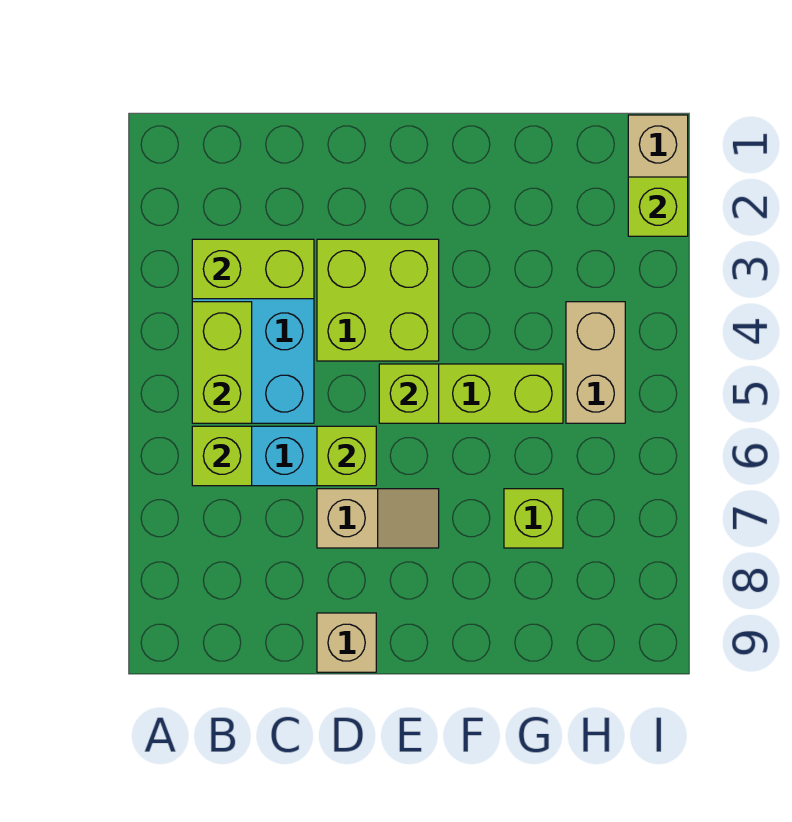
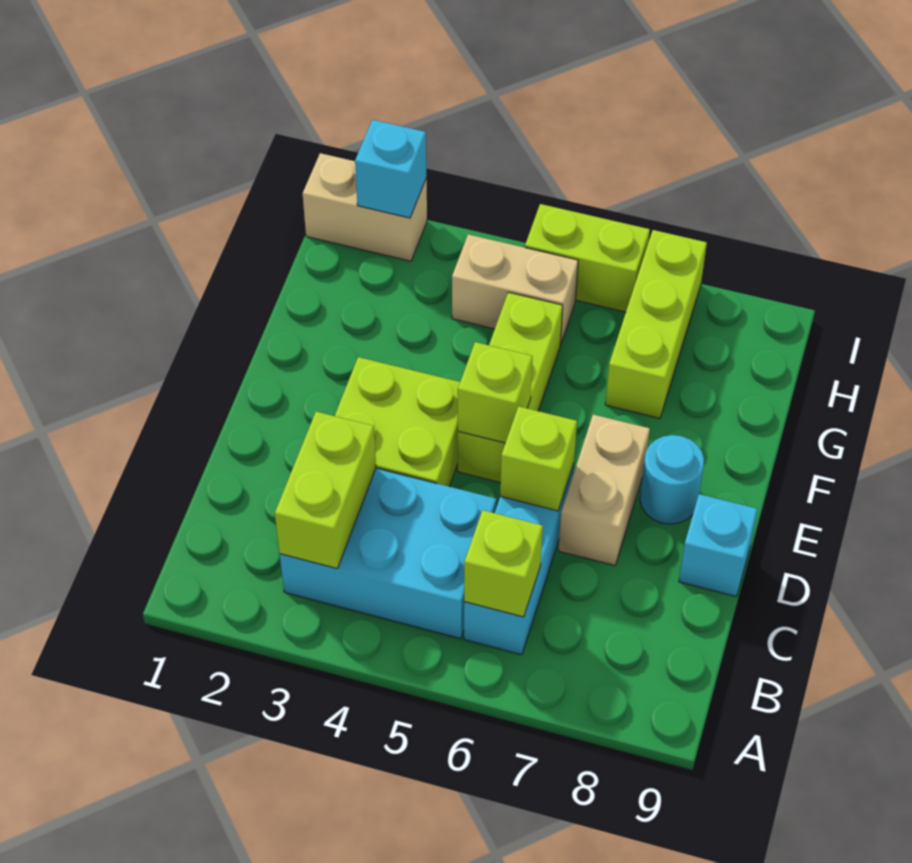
lime brick B4:B5 level 2 -> lime brick I5:I6 level 1
tan slope D7:E7 level 1 top D -> tan brick D7:E7 level 1
tan brick D9 level 1 -> cyan brick D9 level 1
none -> cyan round brick E8 level 1
lime brick G7 level 1 -> lime brick G7:I7 level 1
lime brick I2 level 2 -> cyan brick I2 level 2

